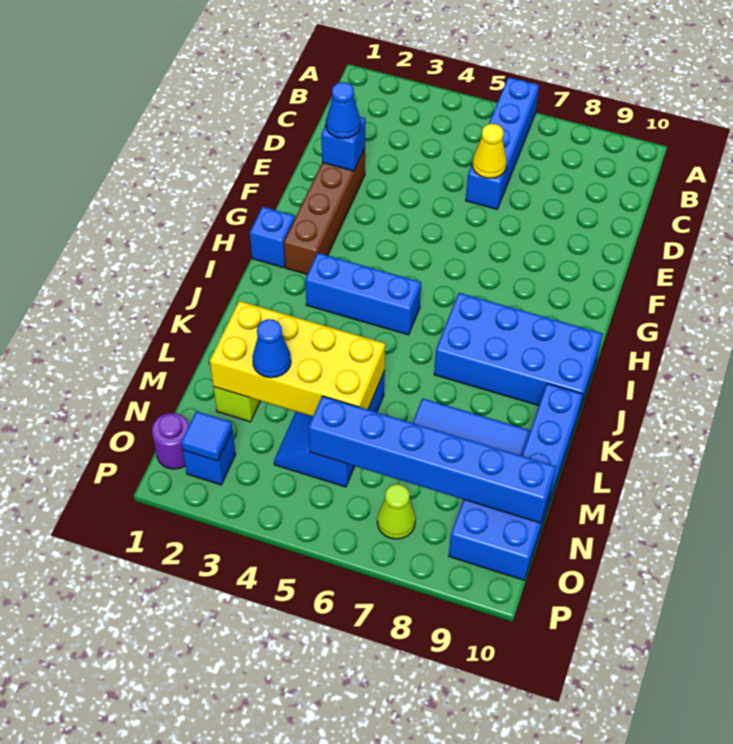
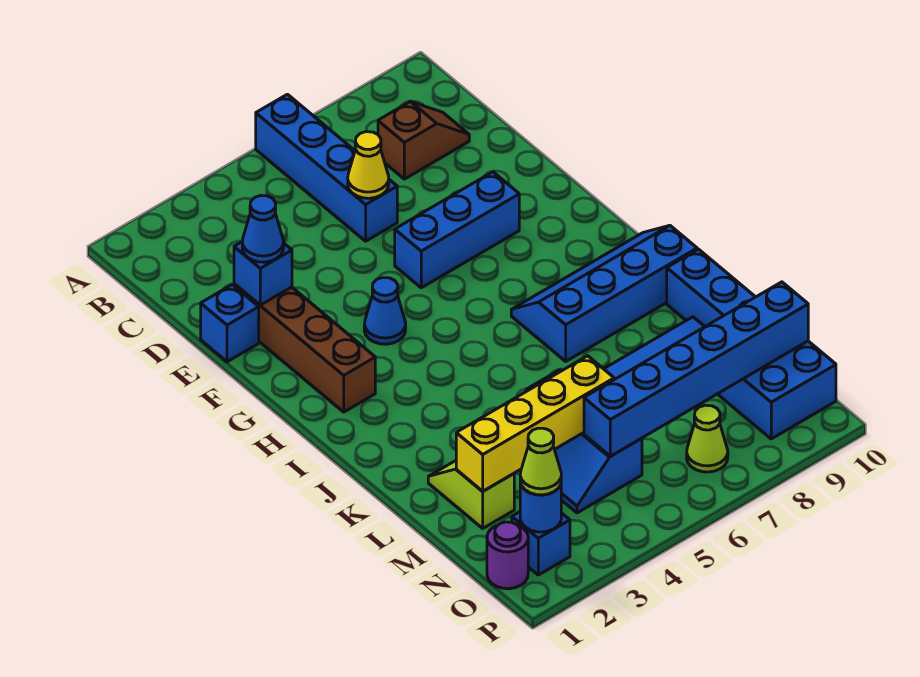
none -> brown slope C8:C9 level 1 top 8
blue brick H1 level 1 -> blue brick E1 level 1
blue brick I3:I5 level 1 -> blue brick F6:F8 level 1
blue brick I7:J10 level 1 -> blue slope I7:J10 level 1 top J
yellow brick L2:M5 level 2 -> yellow brick M2:M5 level 2
blue cone M3 level 3 -> blue cone G4 level 1
blue tile O2 level 2 -> blue round brick O2 level 2
none -> lime cone O2 level 3

